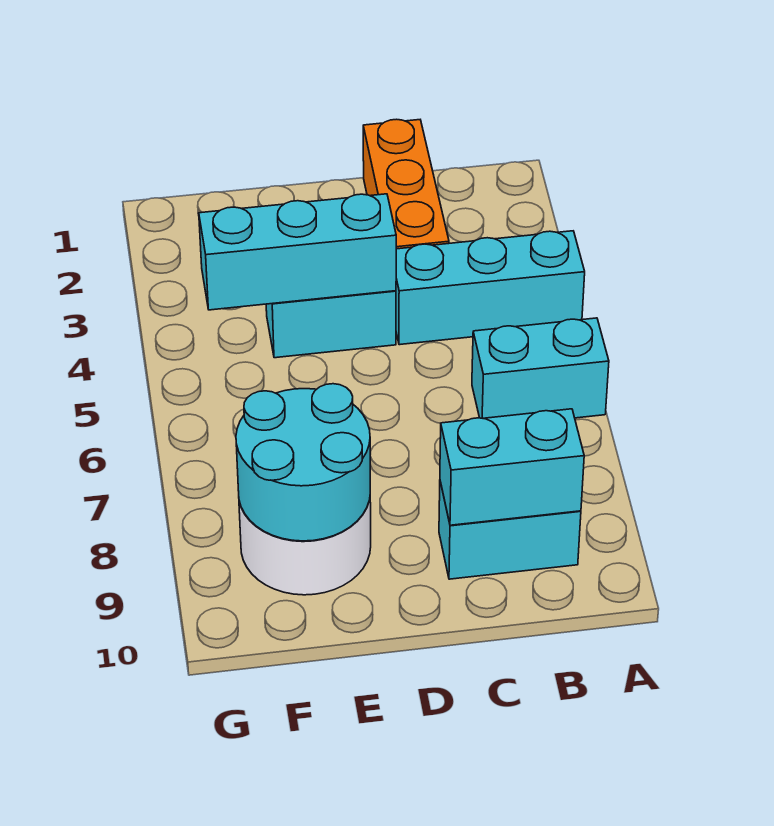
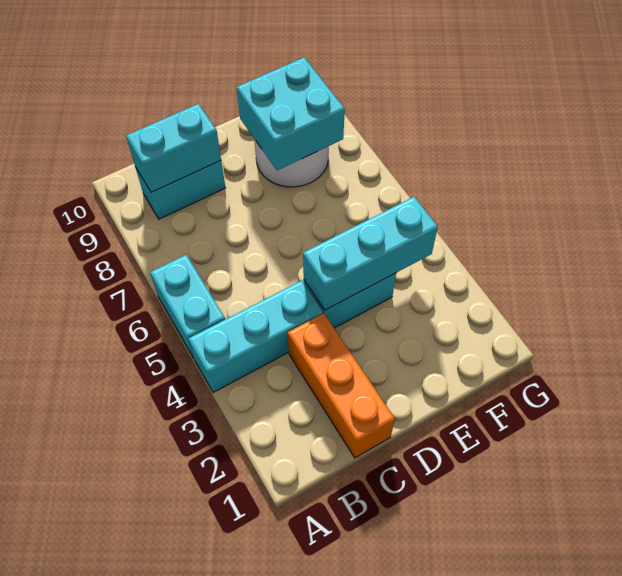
cyan brick A6:B6 level 1 -> cyan brick A5:A6 level 1
cyan round brick E8:F9 level 2 -> cyan brick E8:F9 level 2

